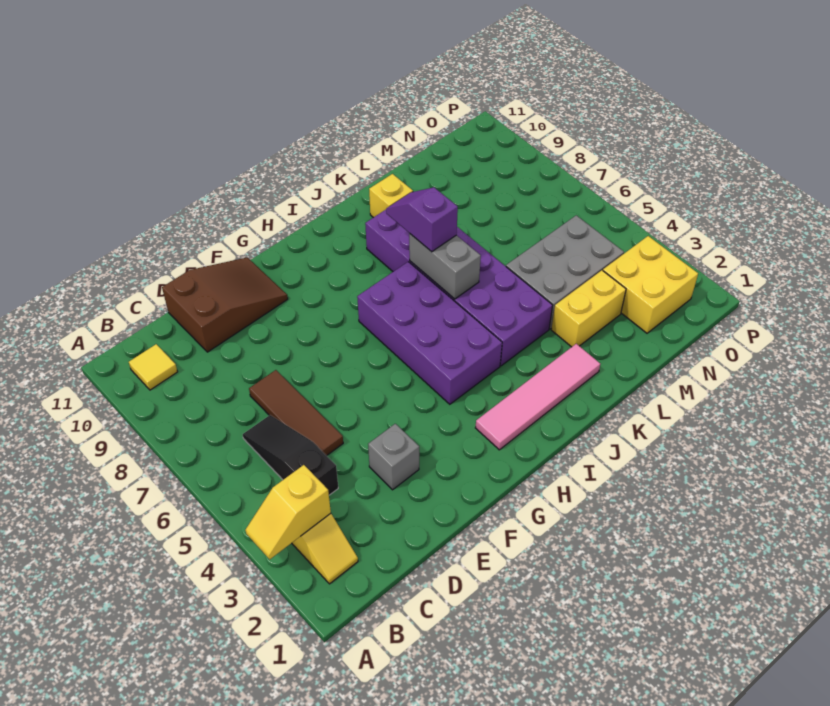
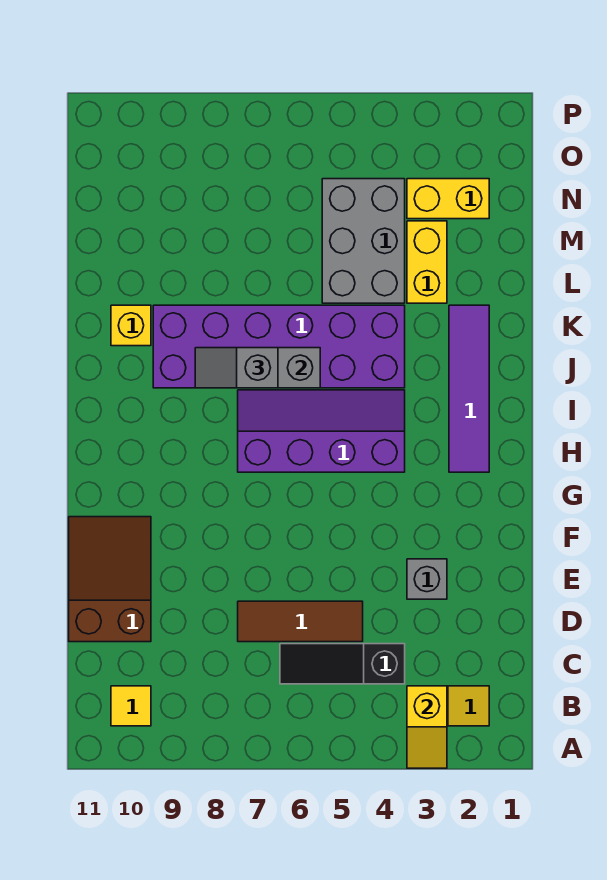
pink tile H2:K2 level 1 -> purple tile H2:K2 level 1
purple brick H4:I7 level 1 -> purple slope H4:I7 level 1 top H
purple slope J7:J8 level 3 top 7 -> grey slope J7:J8 level 3 top 7
yellow brick N2:O3 level 1 -> yellow brick N2:N3 level 1

